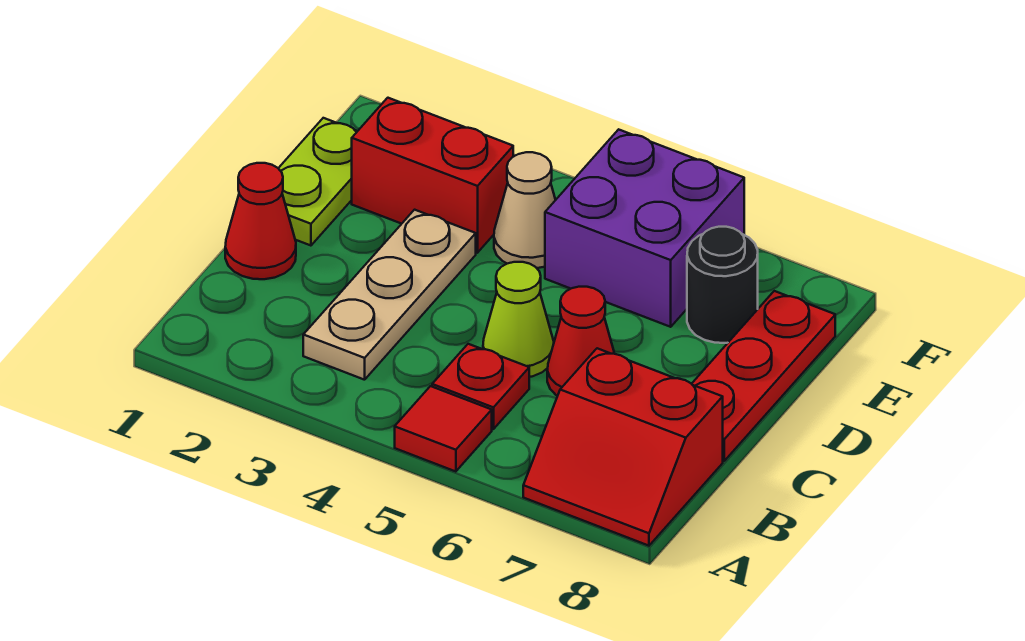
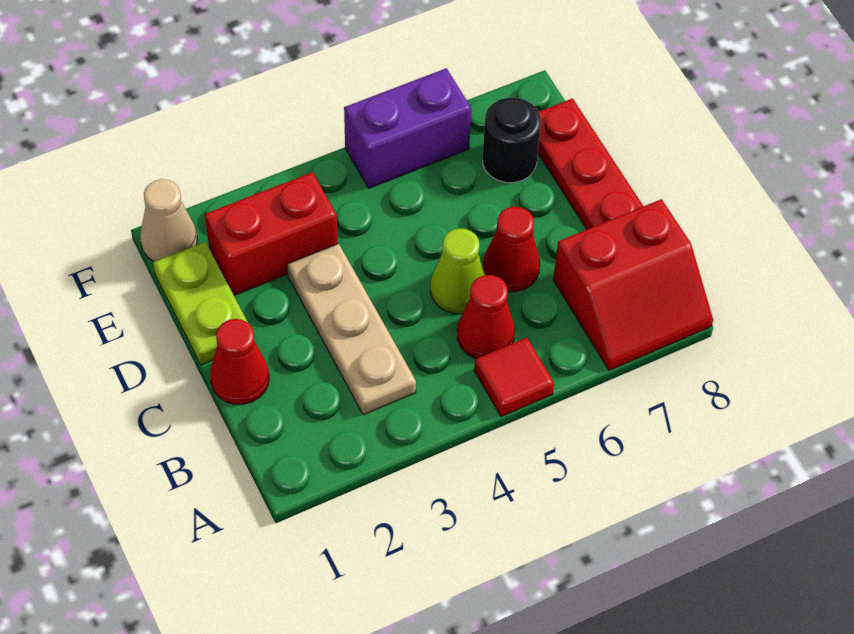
red plate B5 level 1 -> red cone B5 level 1
tan cone E4 level 1 -> tan cone F1 level 1
purple brick E5:F6 level 1 -> purple brick F5:F6 level 1

